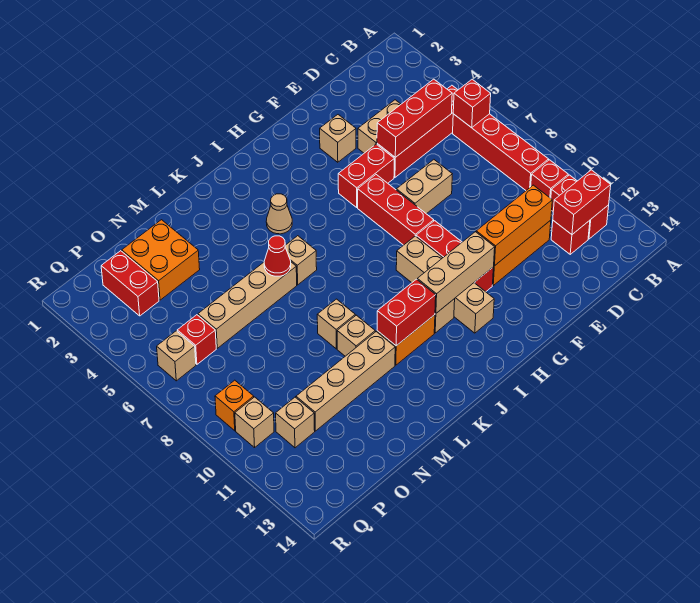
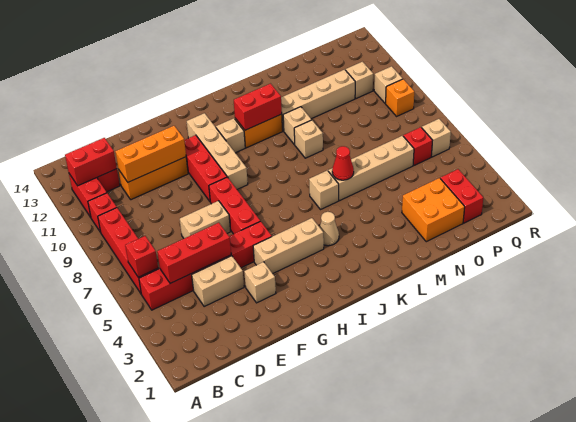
tan brick G11:I11 level 2 -> tan brick G4:I4 level 1

